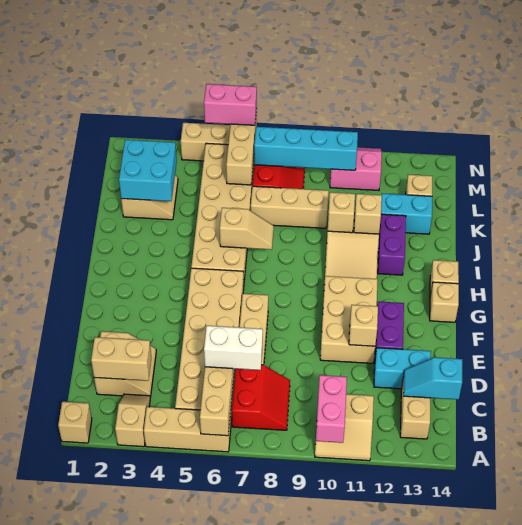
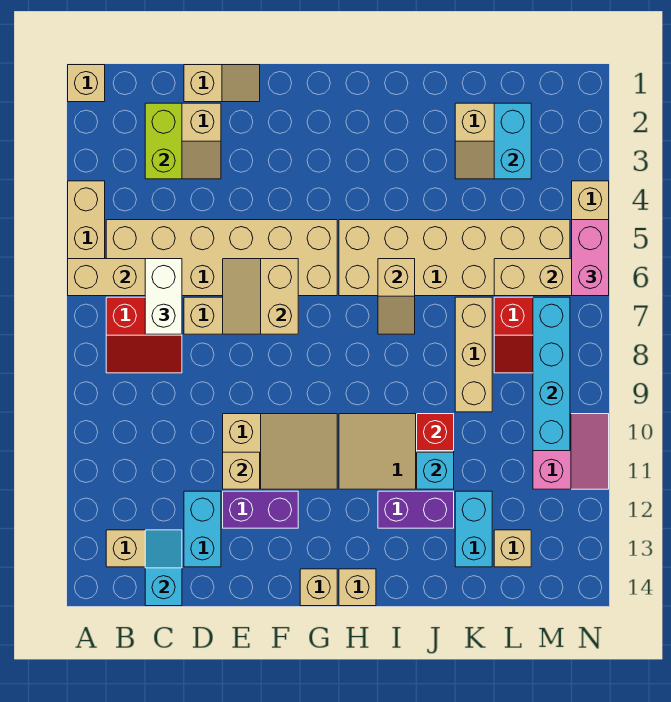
tan slope A3:B3 level 1 top A -> tan slope D1:E1 level 1 top D
tan slope A10:B11 level 1 top B -> tan slope E6:F7 level 2 top F
pink brick A10:B10 level 2 -> none
tan brick C2:C3 level 2 -> lime brick C2:C3 level 2
tan brick E10:G11 level 1 -> tan slope E10:G11 level 1 top E
tan brick J10 level 2 -> red brick J10 level 2
tan brick J11 level 2 -> cyan brick J11 level 2
cyan brick K2:L3 level 2 -> cyan brick L2:L3 level 2

